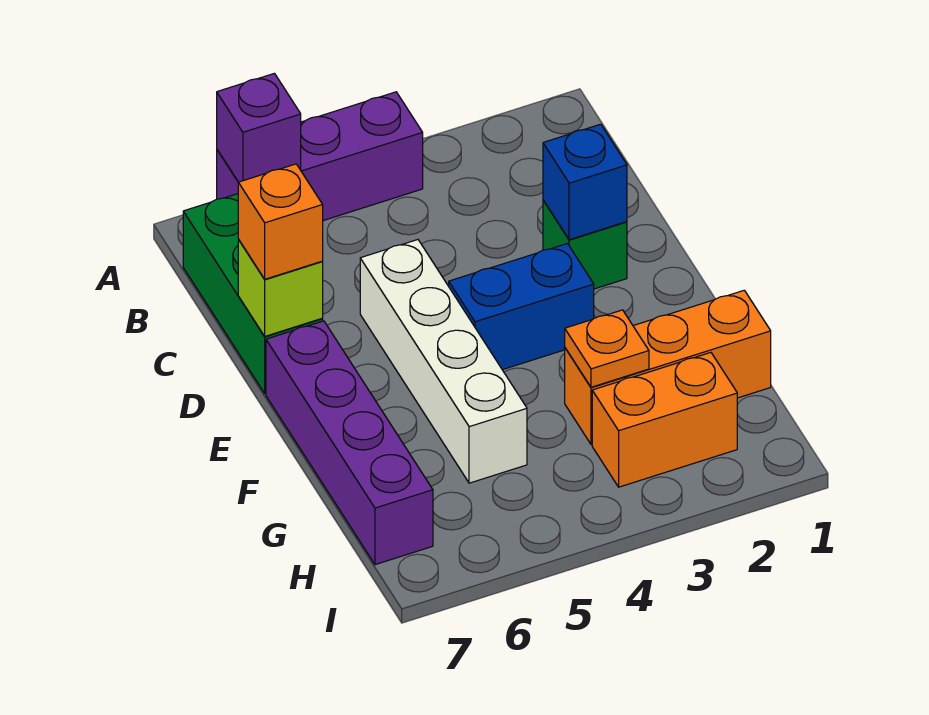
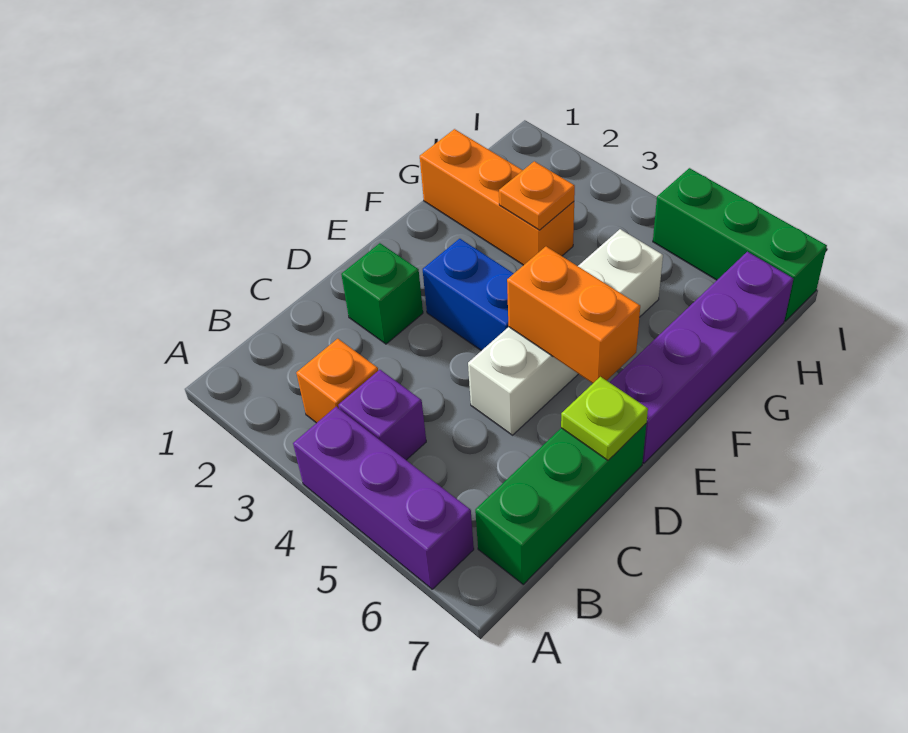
purple brick A6 level 2 -> purple brick B4 level 1
blue brick D2 level 2 -> none
lime brick D7 level 2 -> lime plate D7 level 2
orange brick D7 level 3 -> orange brick B3 level 1
orange brick H2:H3 level 1 -> orange brick E5:E6 level 2
none -> green brick I5:I7 level 1

